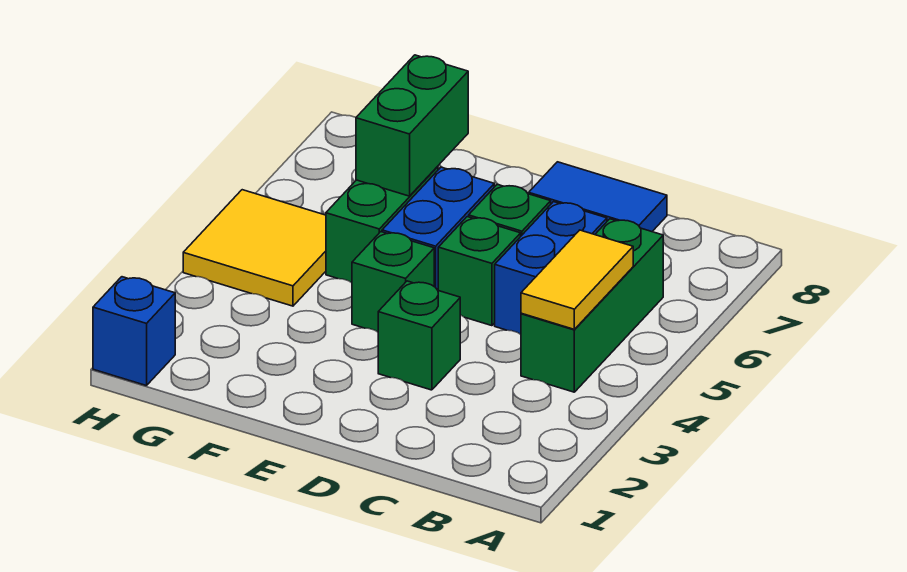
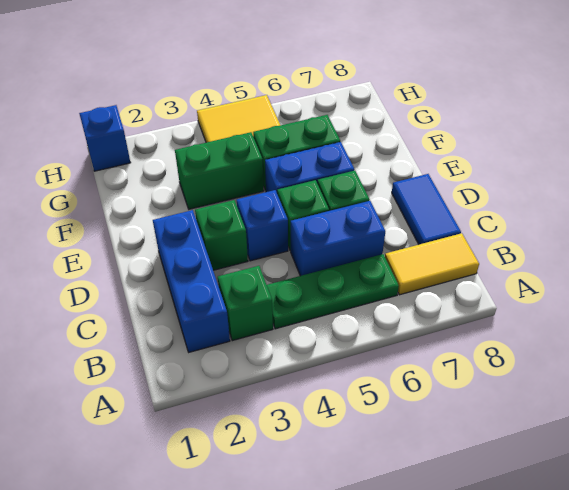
none -> blue brick B2:D2 level 1
green brick B4:B6 level 1 -> green plate B4:B6 level 1
yellow tile B4:B5 level 2 -> yellow tile B7:B8 level 1
none -> blue brick D4 level 1
green brick E4 level 1 -> green brick B3 level 1
green brick F6:F7 level 2 -> green brick F3:F4 level 1

